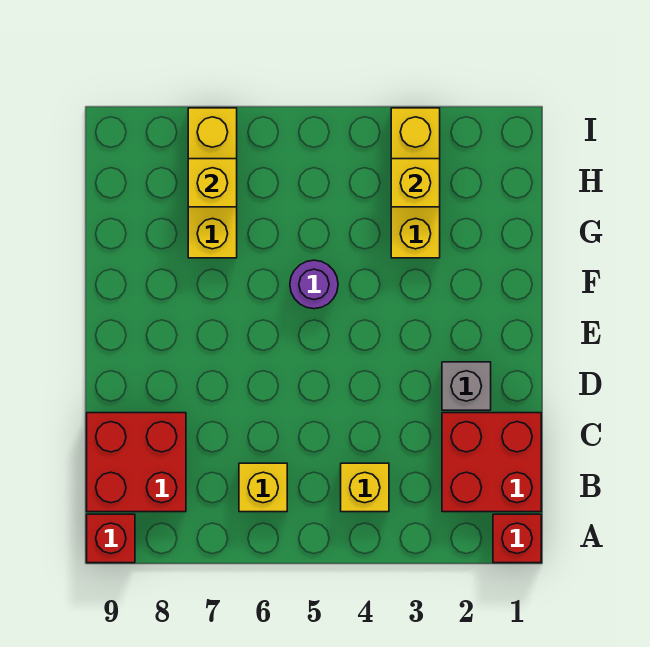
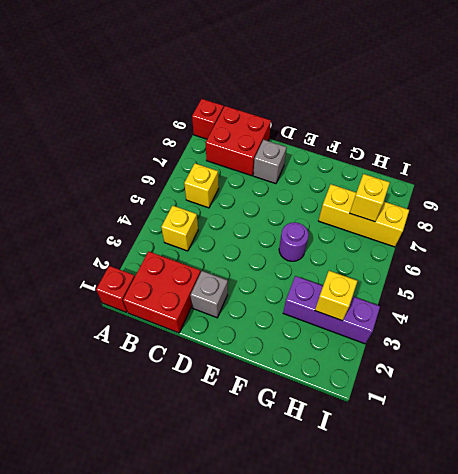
none -> grey brick D8 level 1
yellow brick G3:I3 level 1 -> purple brick G3:I3 level 1

